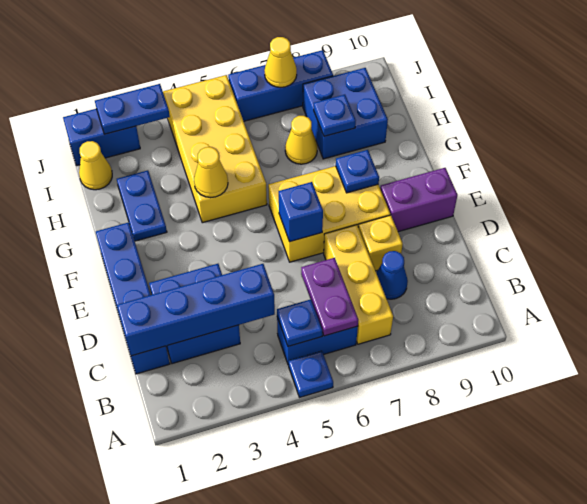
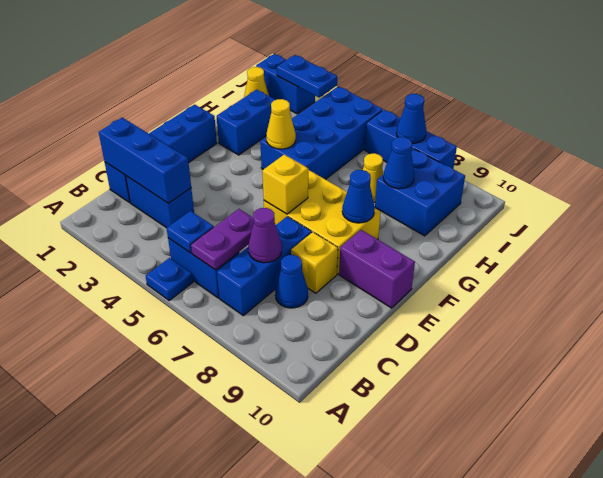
yellow brick B7:D7 level 1 -> blue brick B7:D7 level 1
blue brick C1:C4 level 2 -> blue brick C1:C3 level 2
blue brick C2:D3 level 1 -> blue brick C2:C3 level 1
none -> purple cone C7 level 2
blue brick E6 level 2 -> yellow brick E6 level 2
blue plate F8 level 2 -> blue cone F8 level 2
blue plate G2:H2 level 1 -> blue brick G2:H2 level 1
yellow brick G4:J5 level 1 -> blue brick G4:J5 level 1
blue plate H8 level 2 -> blue cone H8 level 2
yellow cone J7 level 2 -> blue cone J7 level 2

